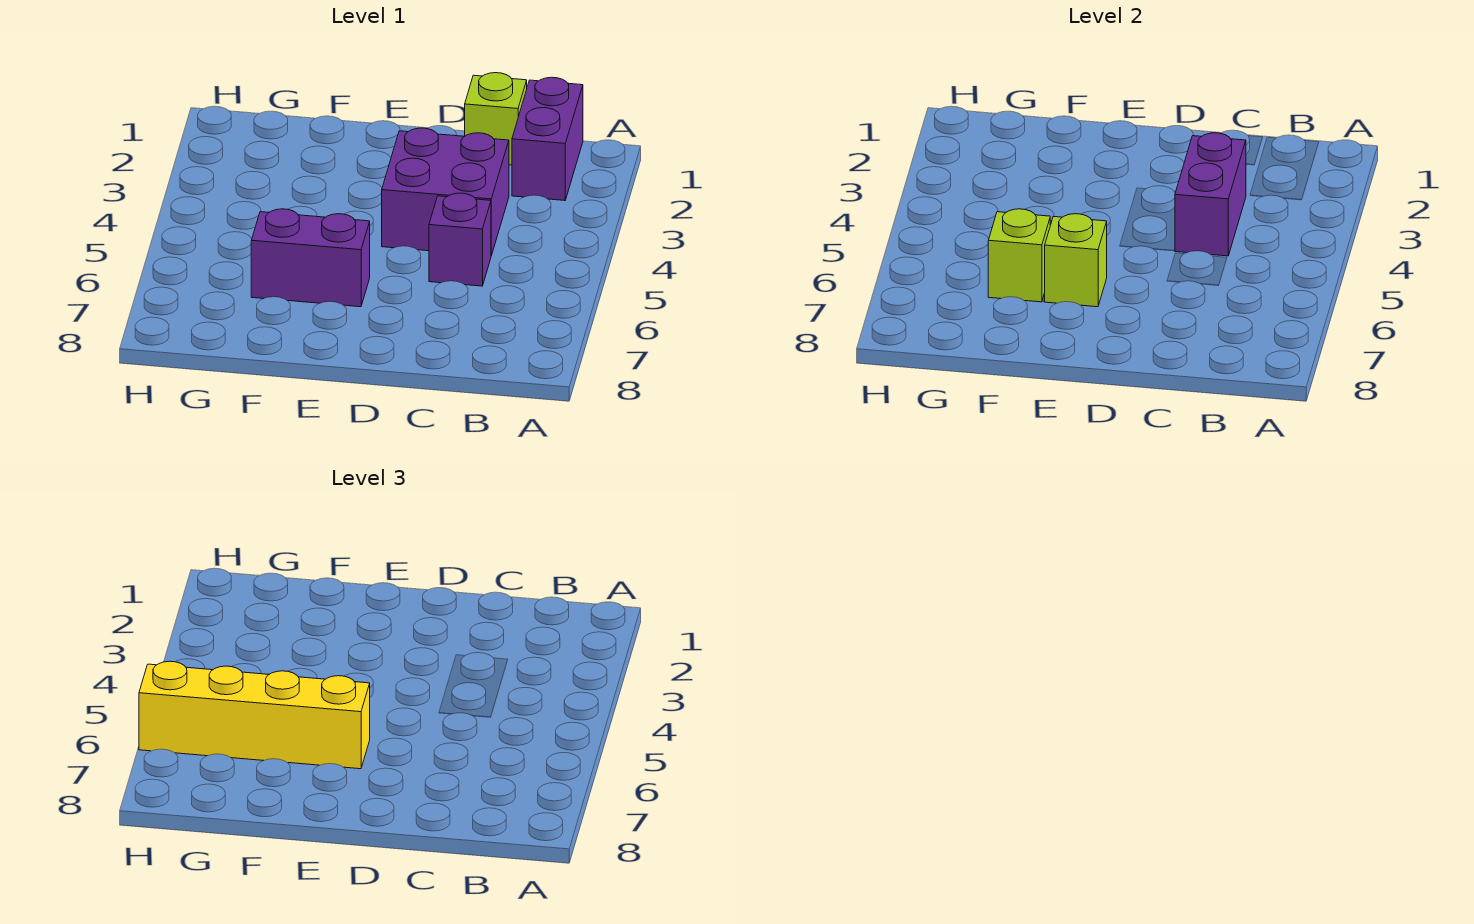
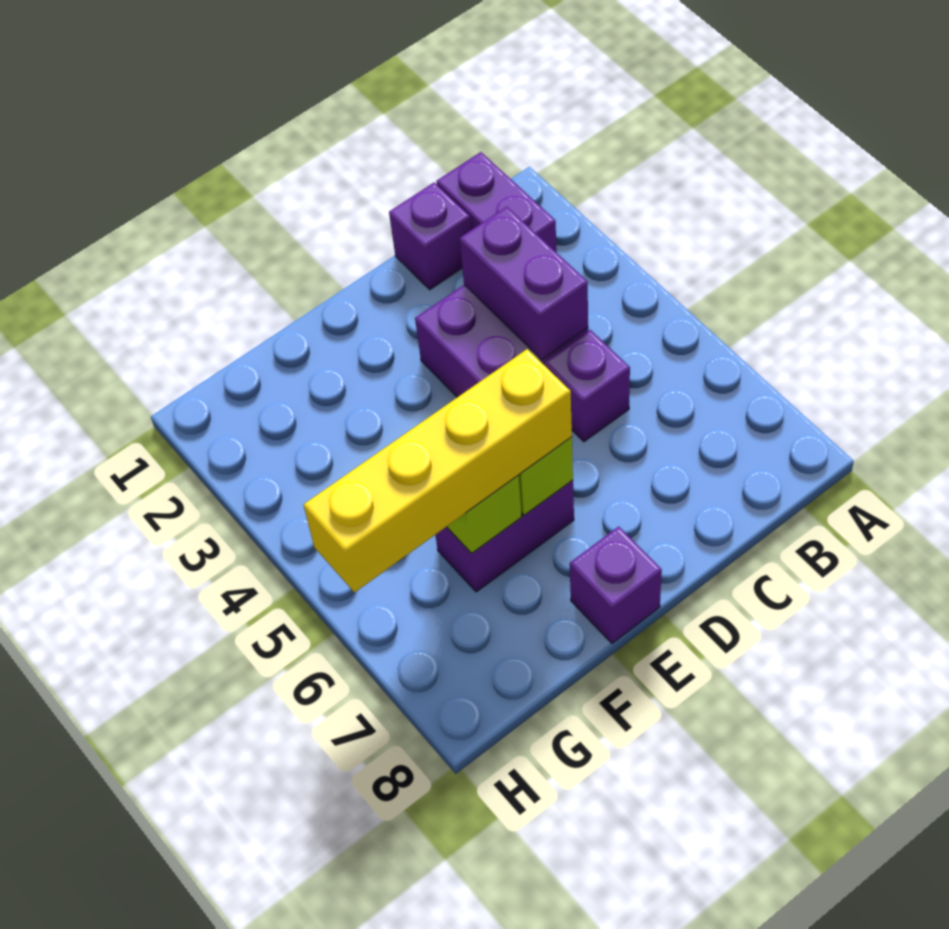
lime brick C1 level 1 -> purple brick C1 level 1
none -> purple brick E8 level 1

